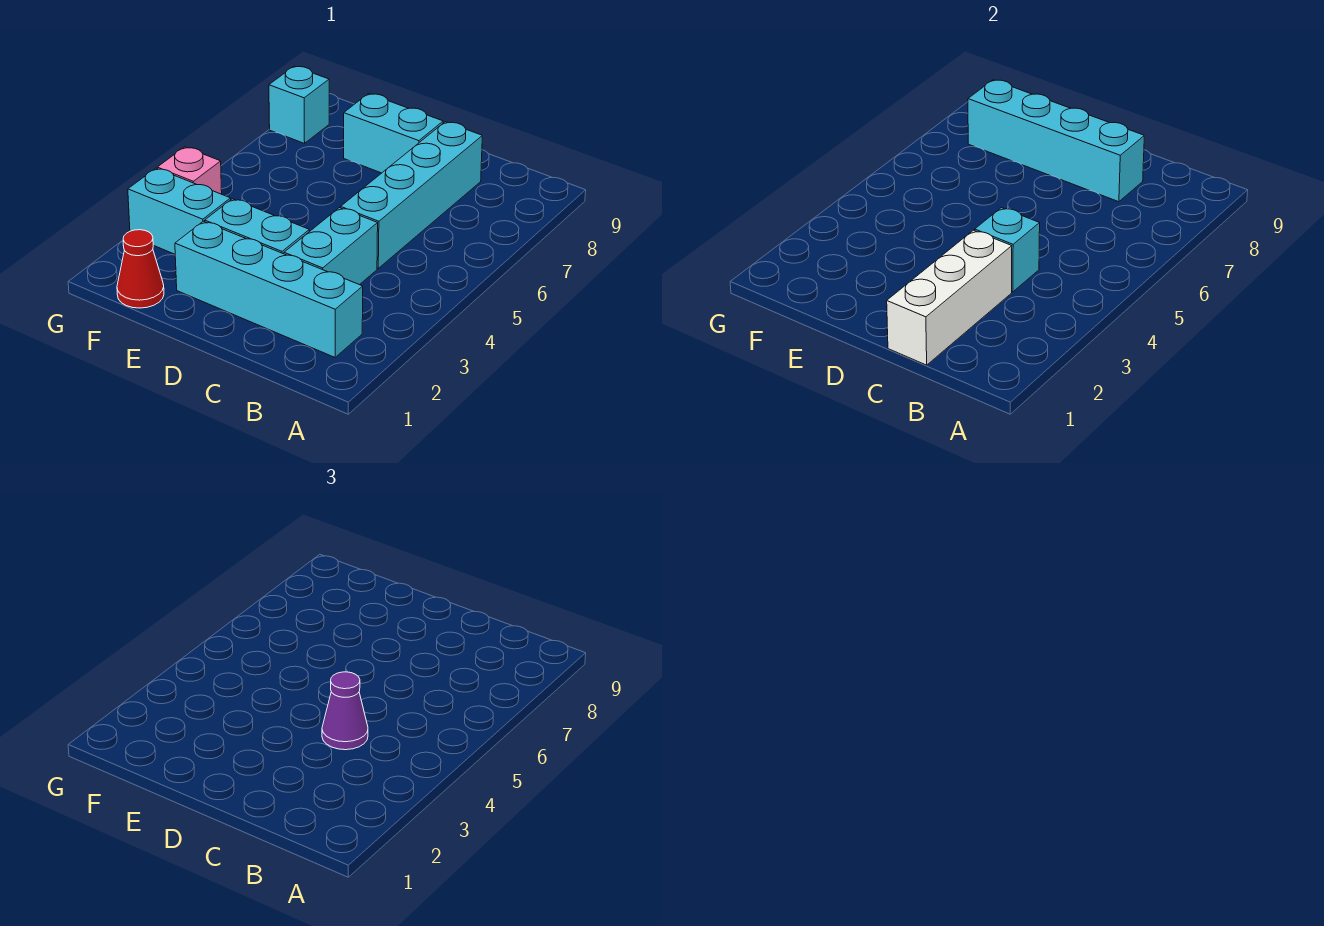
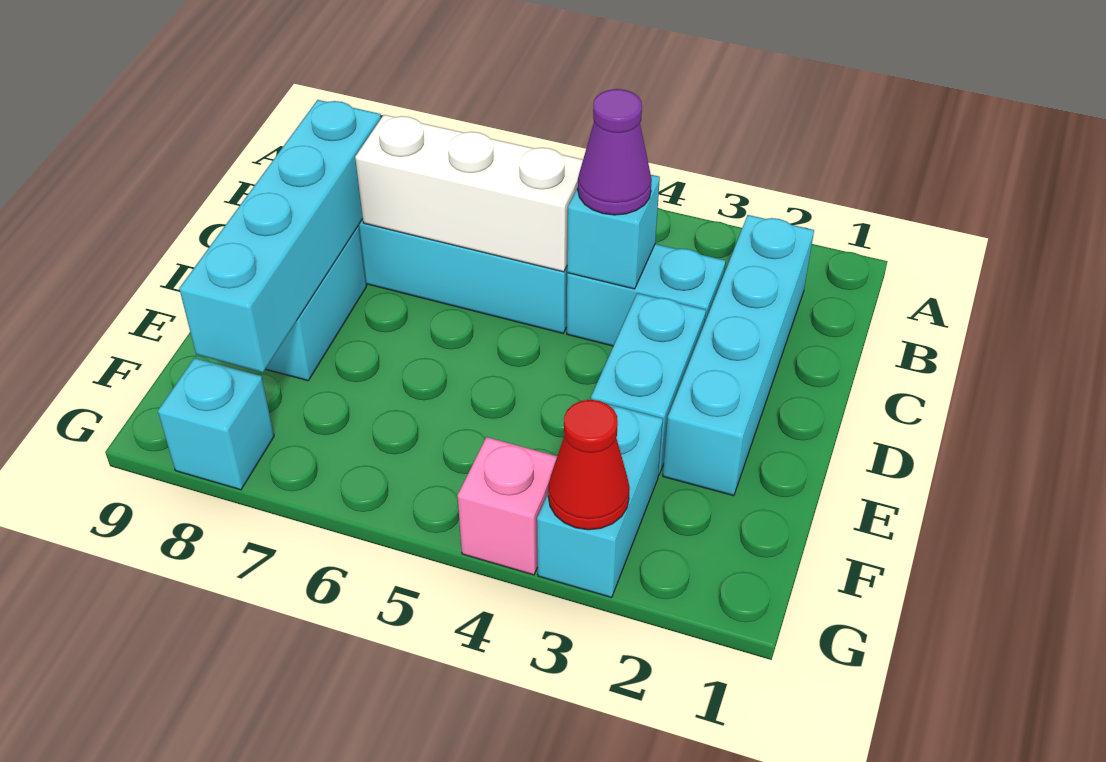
white brick C1:C3 level 2 -> white brick C5:C7 level 2
red cone F1 level 1 -> red cone G3 level 2

